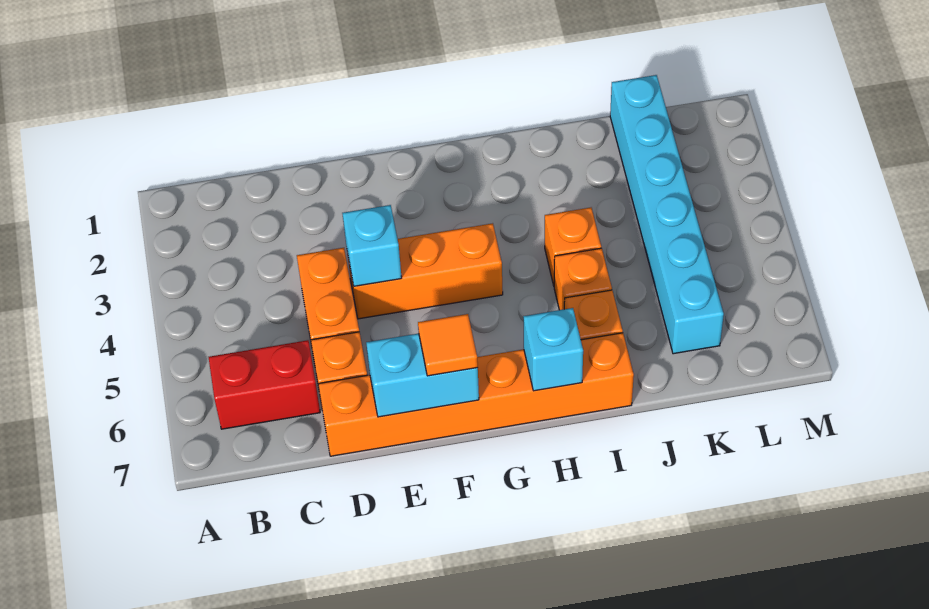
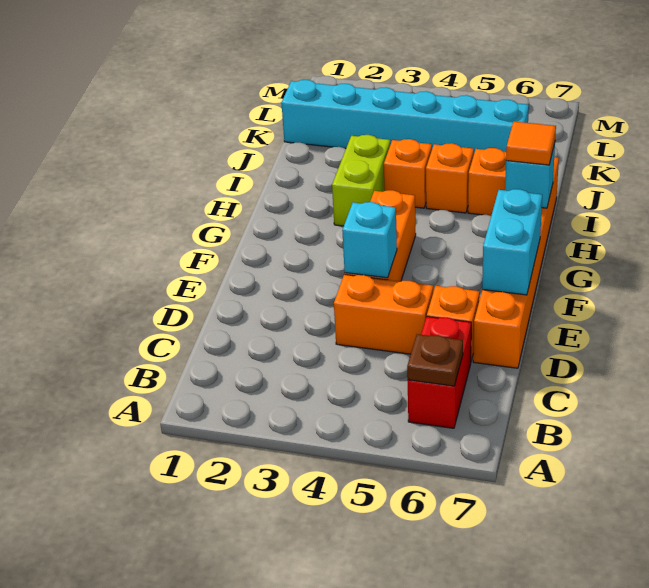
none -> brown plate B6 level 2
orange tile F7 level 3 -> orange tile H7 level 3
none -> lime brick H3:I3 level 1

